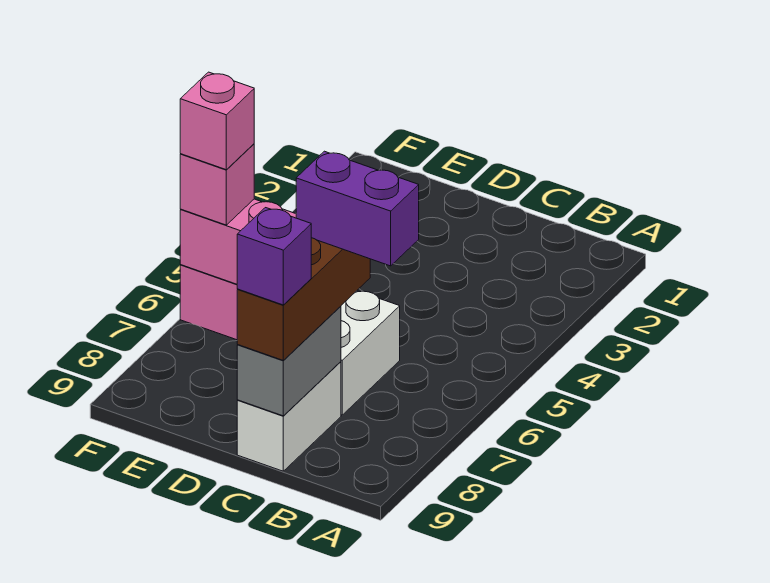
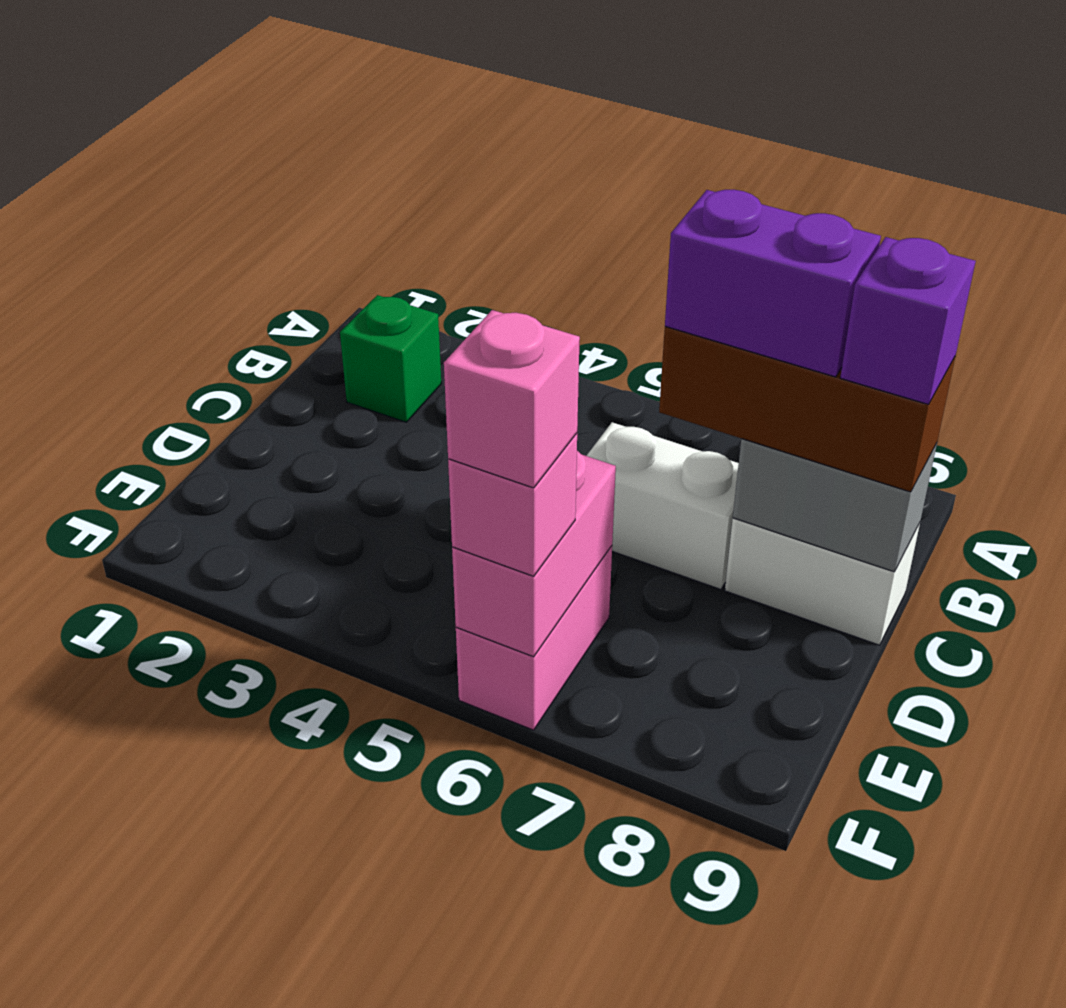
none -> green brick B2 level 1
purple brick B7:C7 level 4 -> purple brick C7:C8 level 4

